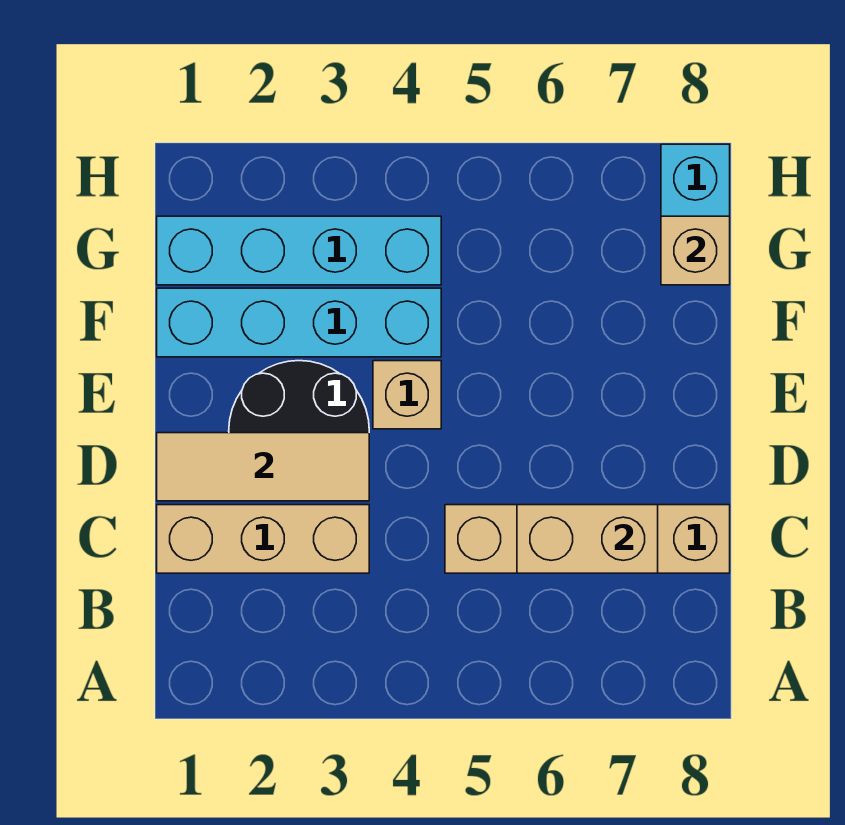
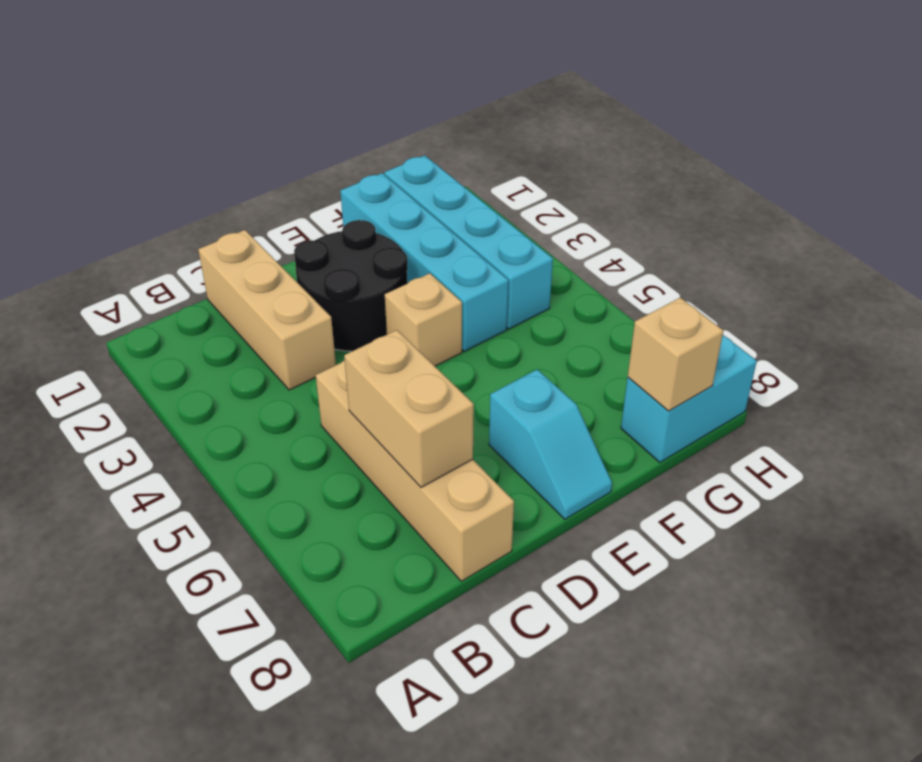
tan tile D1:D3 level 2 -> none
none -> cyan slope E7:E8 level 1 top 7

